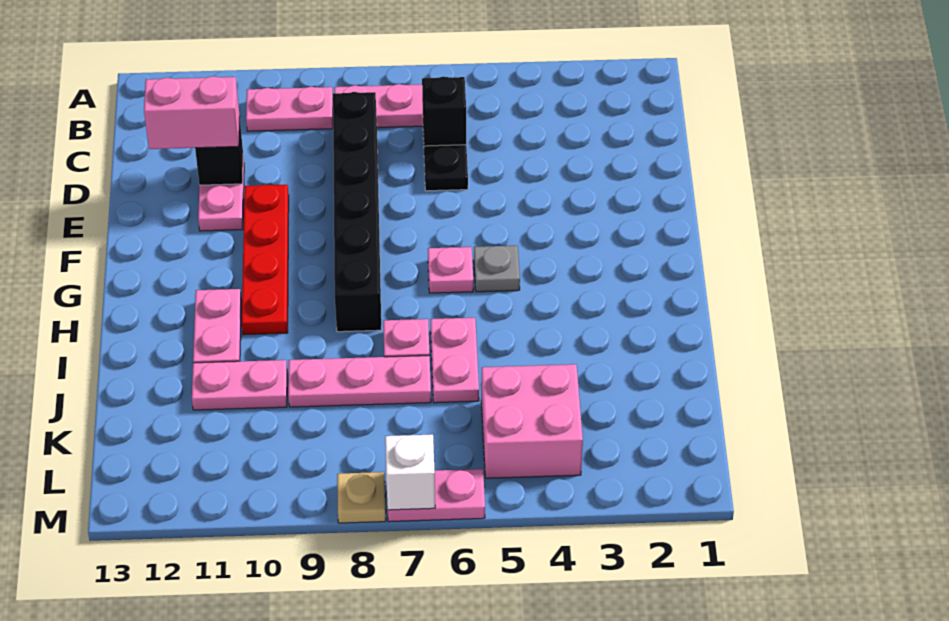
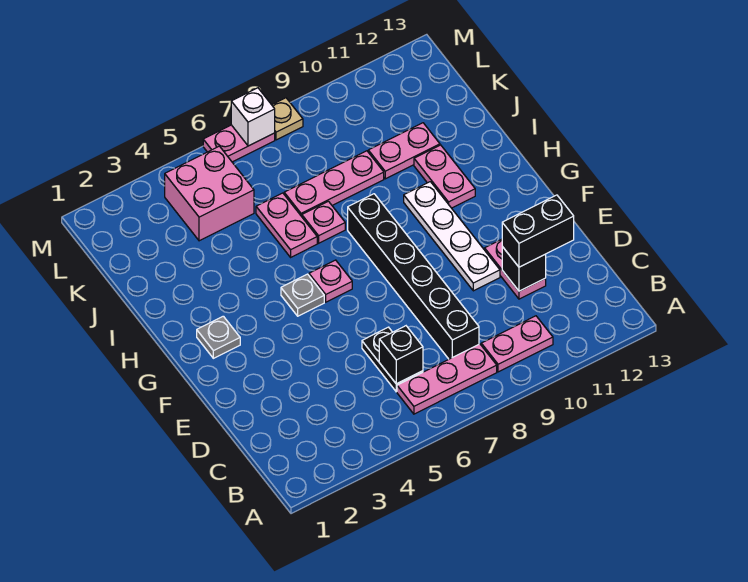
pink brick D11:D12 level 3 -> black brick D11:D12 level 3
red plate E10:H10 level 1 -> white plate E10:H10 level 1
none -> grey plate G2 level 1

